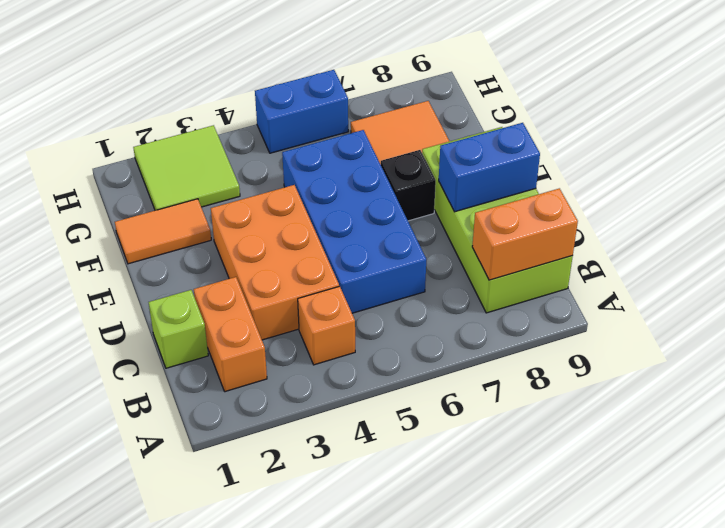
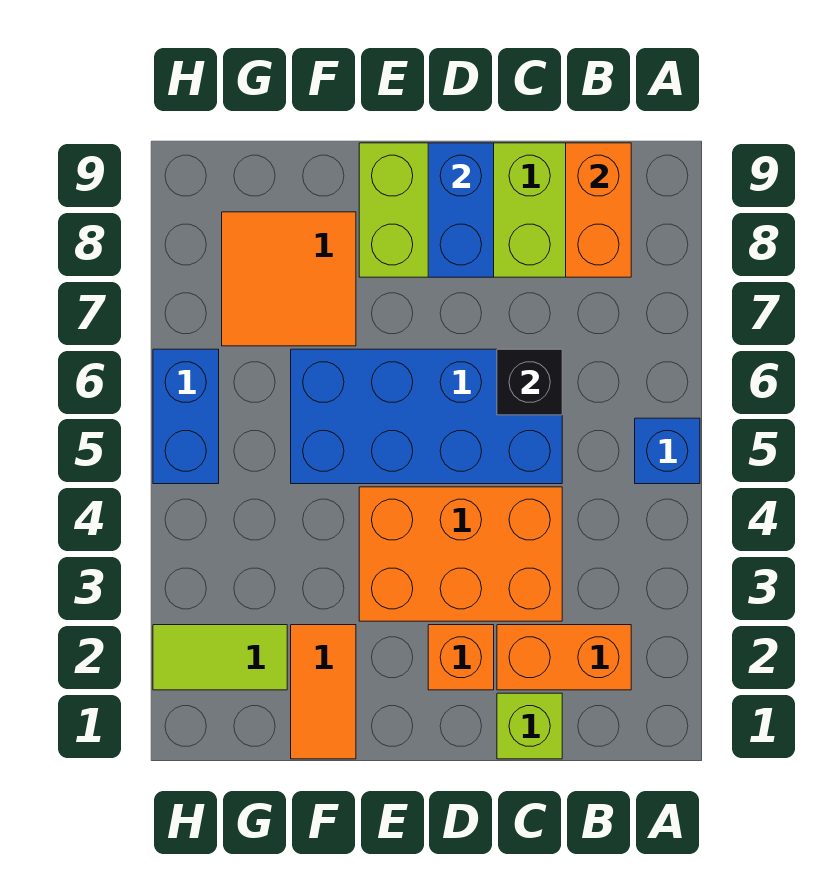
none -> blue brick A5 level 1
orange brick B4 level 1 -> orange brick D2 level 1
black brick E7 level 1 -> black brick C6 level 2
lime tile G2:H3 level 1 -> lime tile G2:H2 level 1

